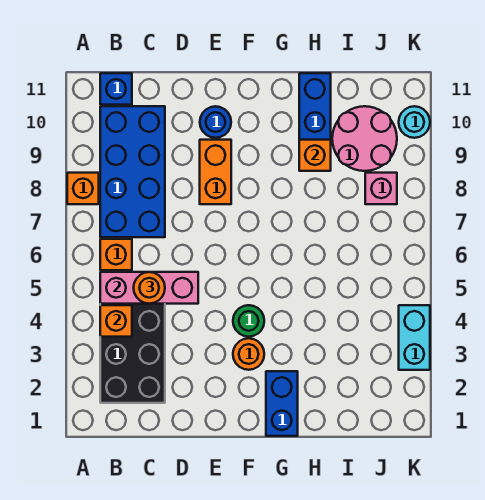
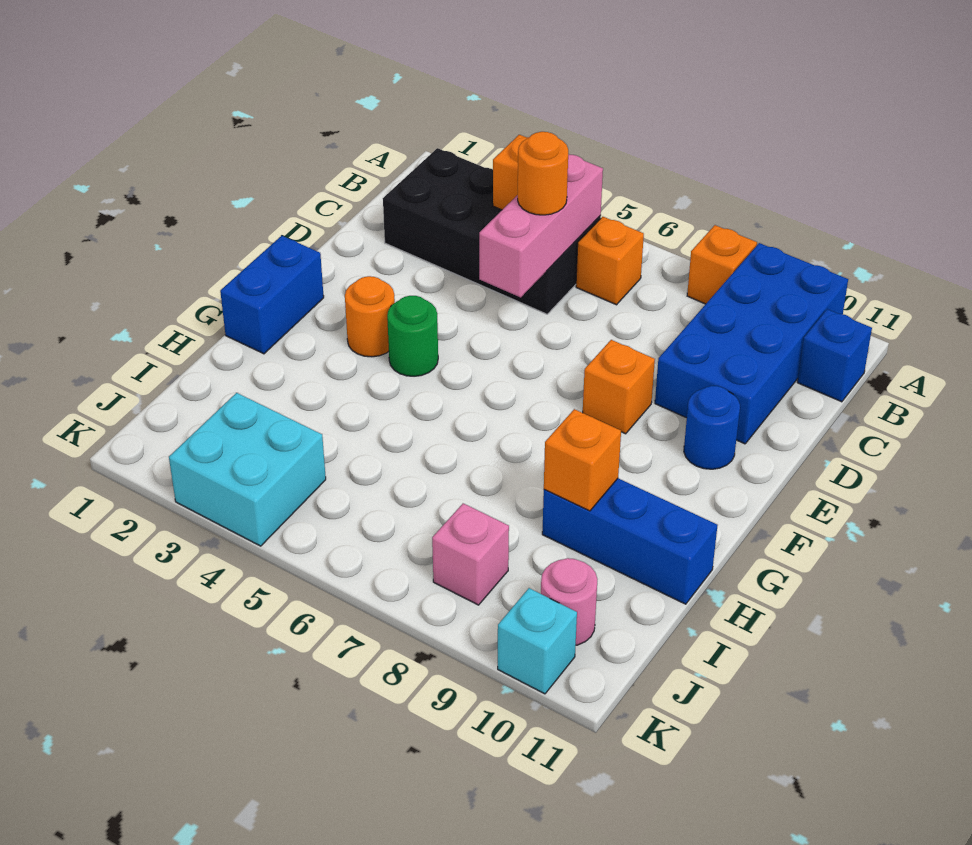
blue brick B7:C10 level 1 -> blue brick A9:D10 level 1
orange brick E8:E9 level 1 -> orange brick E8 level 1
blue brick G1:G2 level 1 -> blue brick F1:G1 level 1
pink round brick I9:J10 level 1 -> pink round brick J10 level 1
cyan brick K3:K4 level 1 -> cyan brick J3:K4 level 1
cyan round brick K10 level 1 -> cyan brick K10 level 1

